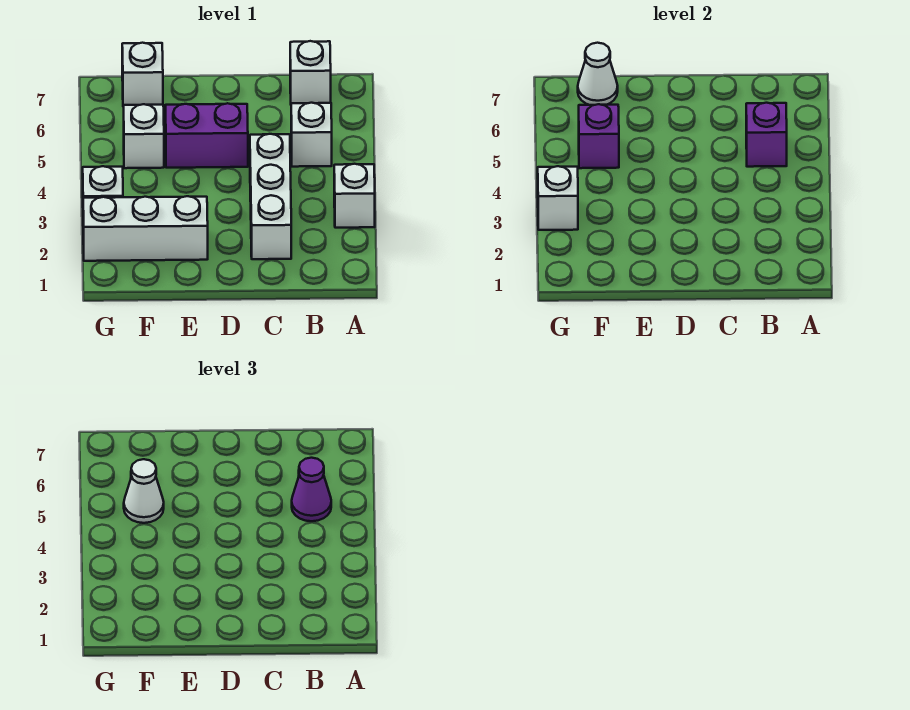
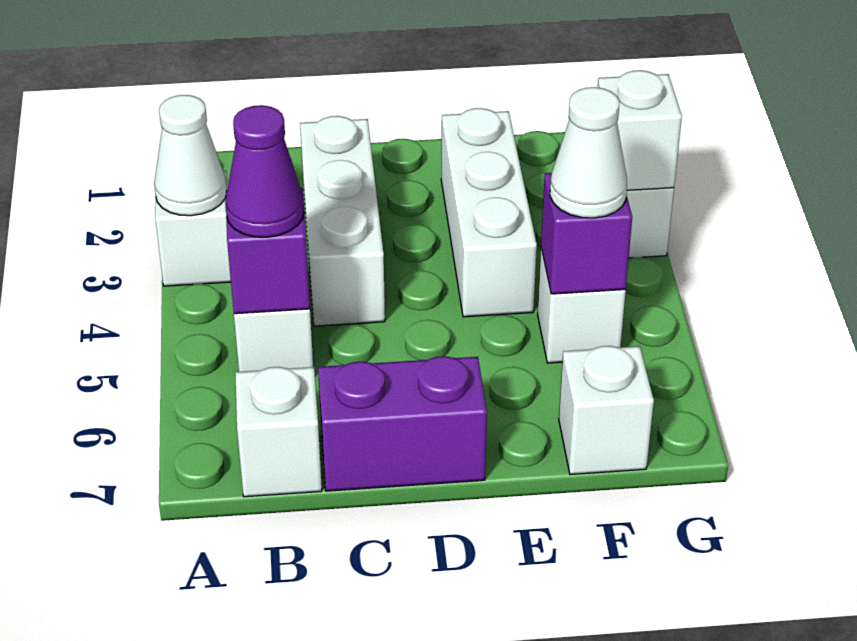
purple brick D5:E5 level 1 -> purple brick C7:D7 level 1
white brick E2:G2 level 1 -> white brick E2:E4 level 1
white cone F7 level 2 -> white cone A3 level 2

